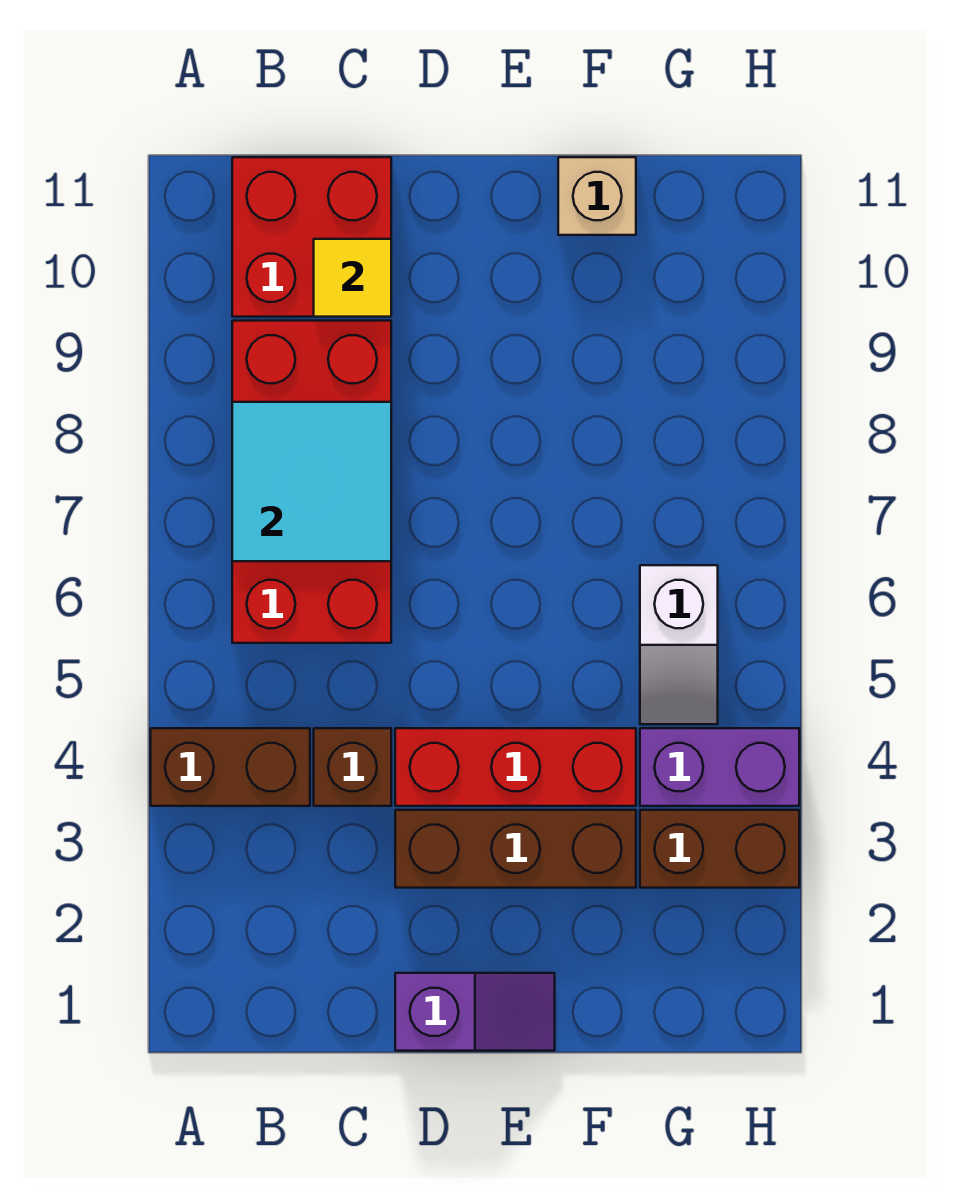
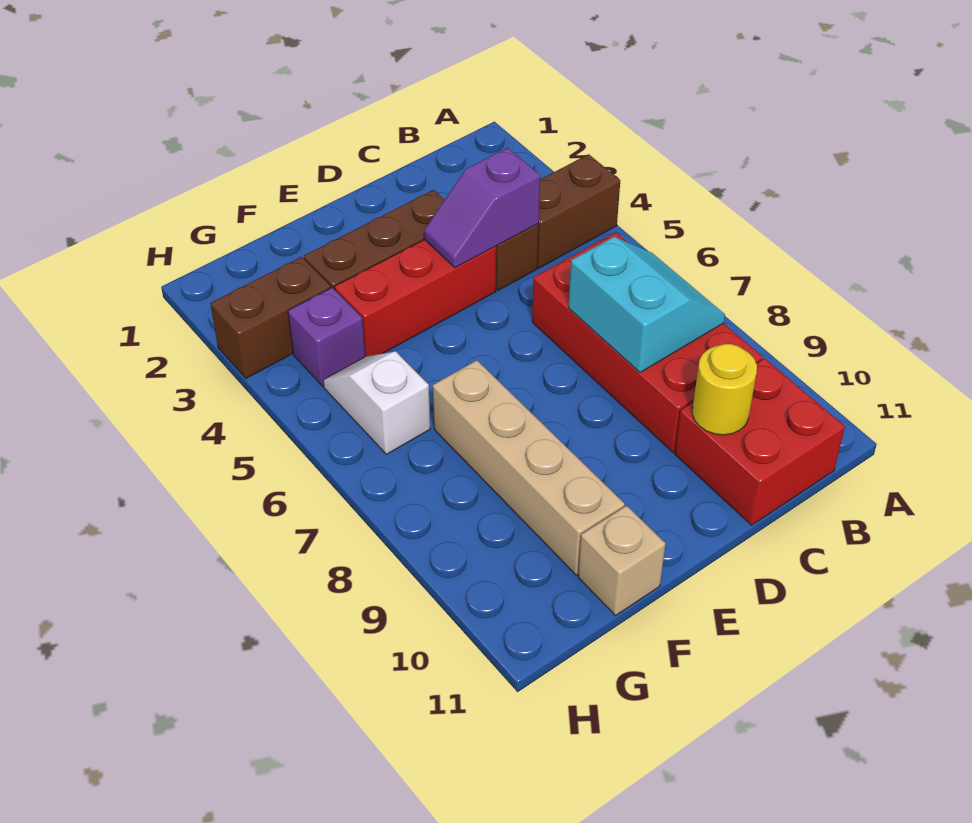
cyan tile B7:C8 level 2 -> cyan slope B7:C8 level 2 top C
yellow tile C10 level 2 -> yellow round brick C10 level 2
purple slope D1:E1 level 1 top D -> purple slope C4:D4 level 2 top C
none -> tan brick F7:F10 level 1
purple brick G4:H4 level 1 -> purple brick G4 level 1

